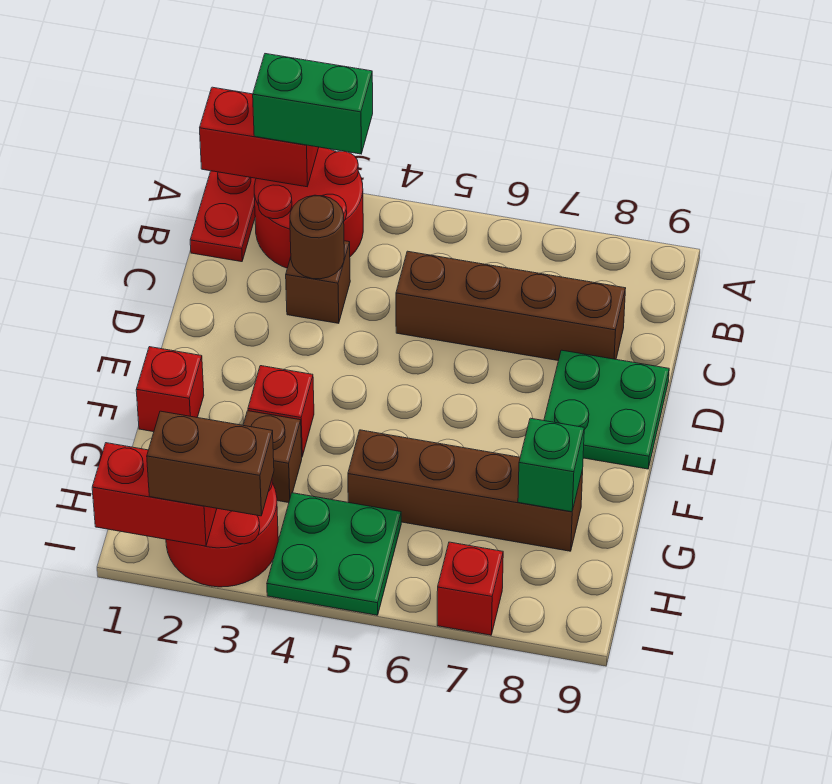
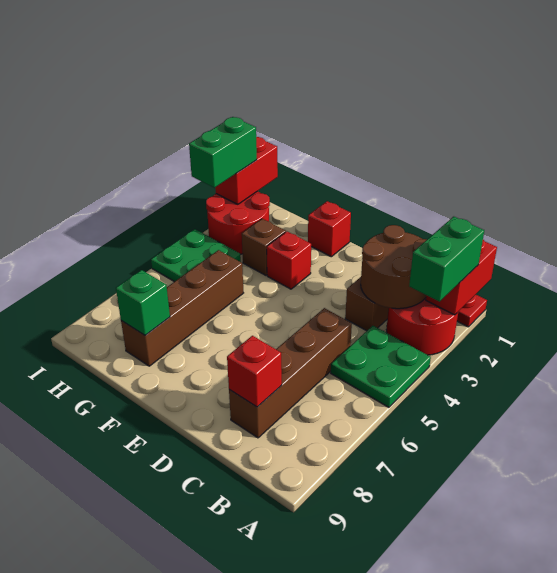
brown round brick C3 level 2 -> brown round brick B2:C3 level 2
green plate D8:E9 level 1 -> green plate A4:B5 level 1
brown brick I2:I3 level 3 -> green brick I2:I3 level 3
red brick I7 level 1 -> red brick C8 level 2

